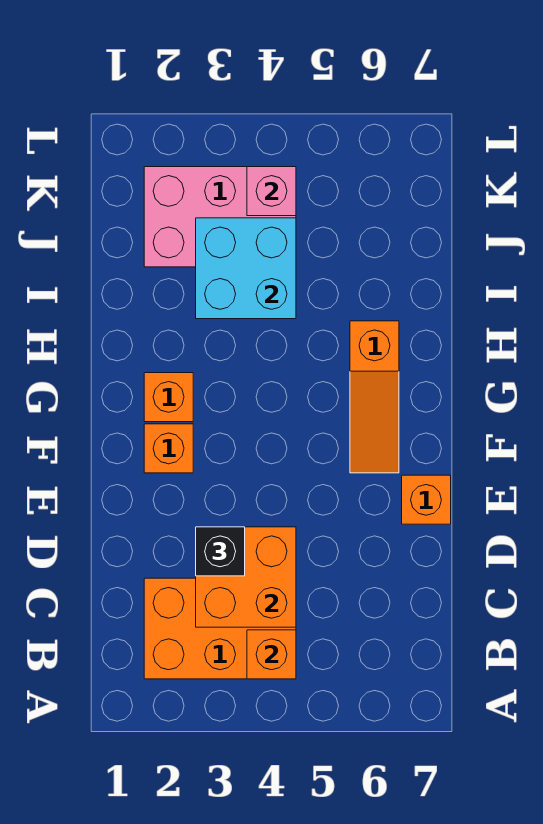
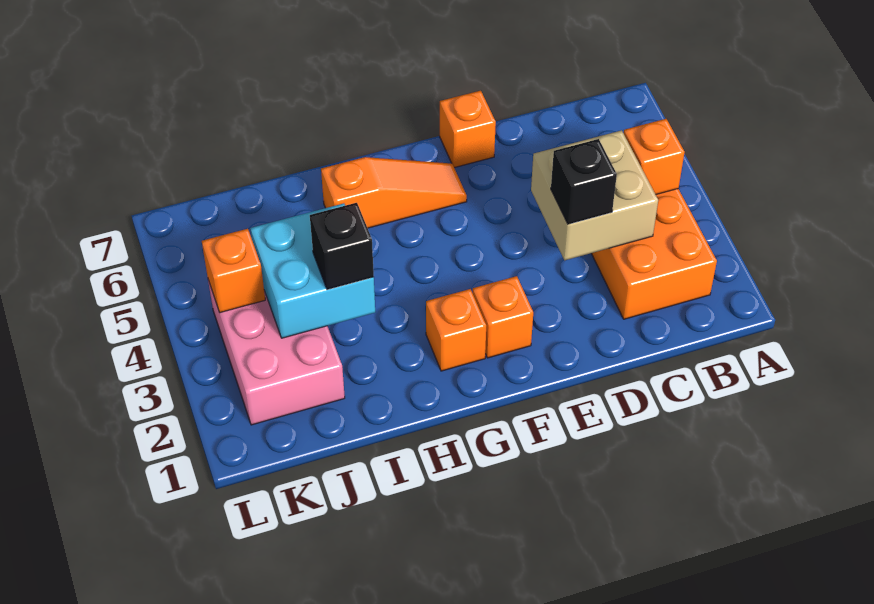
orange brick C3:D4 level 2 -> tan brick C3:D4 level 2
none -> black brick I3 level 3
pink brick K4 level 2 -> orange brick K4 level 2

